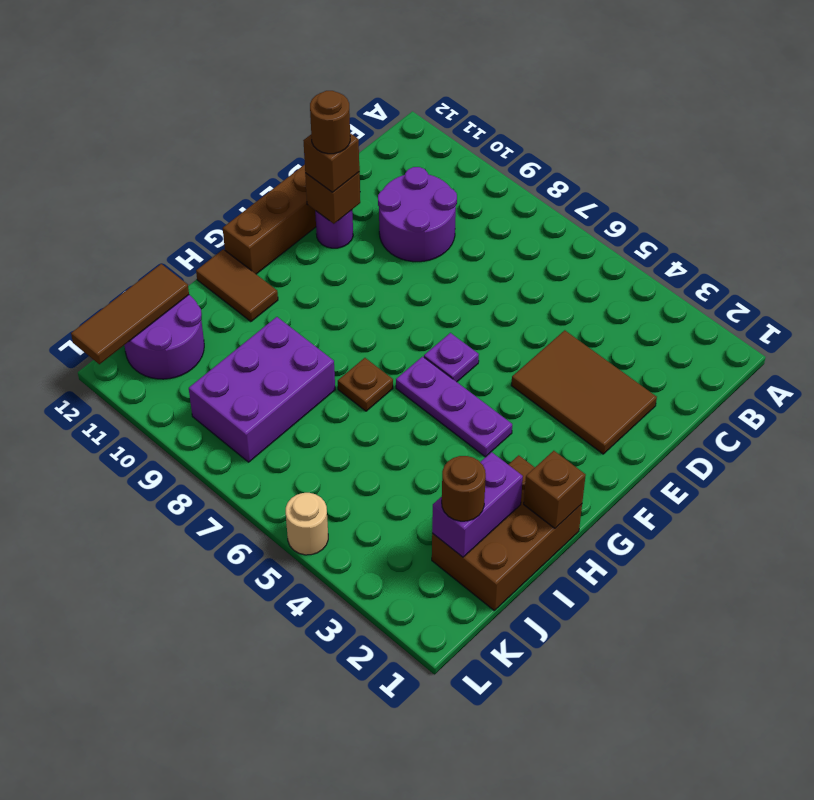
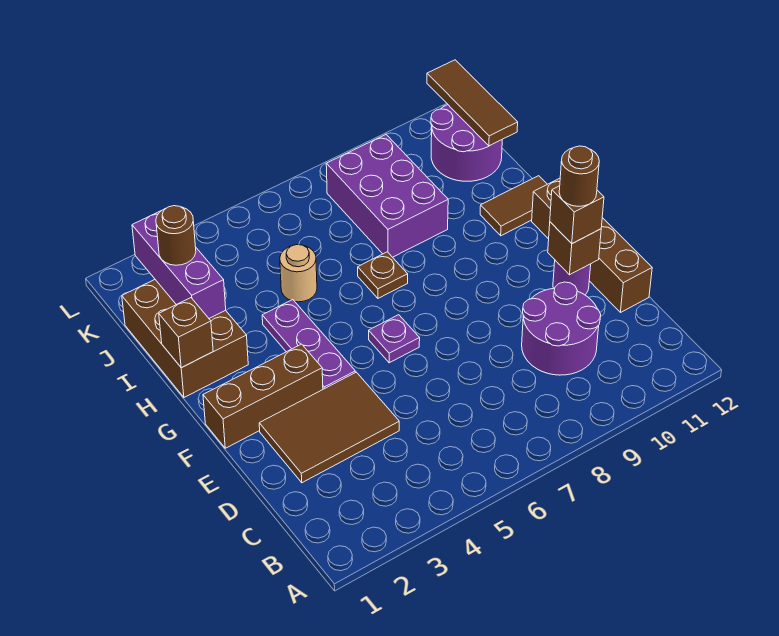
none -> brown brick F1:F3 level 1
purple plate G4:G6 level 1 -> purple plate F4:H4 level 1
purple brick I2:J2 level 2 -> purple brick I2:K2 level 2
tan round brick L5 level 1 -> tan round brick I5 level 1

